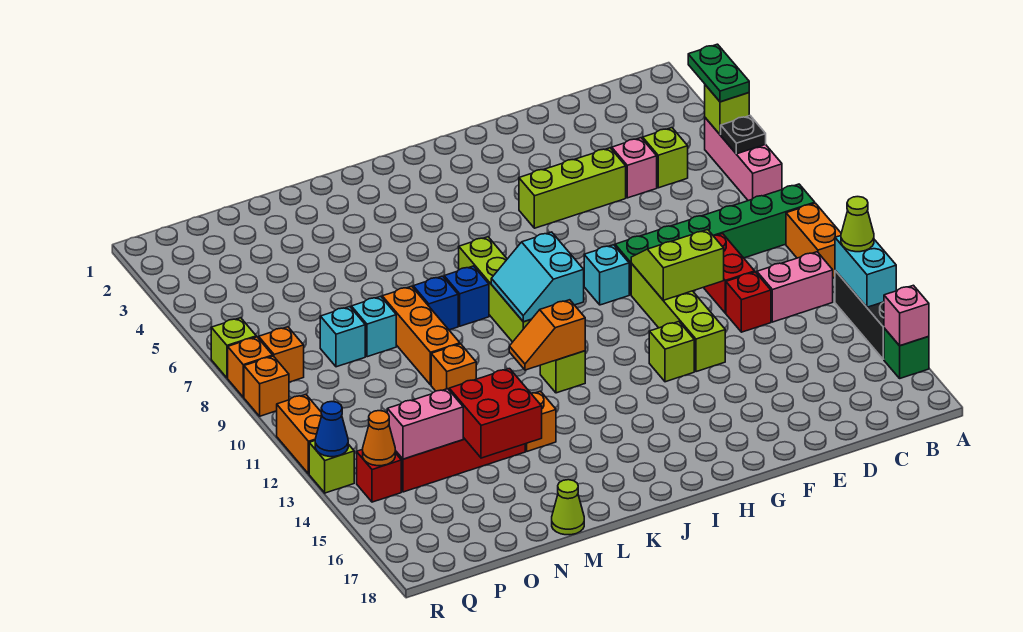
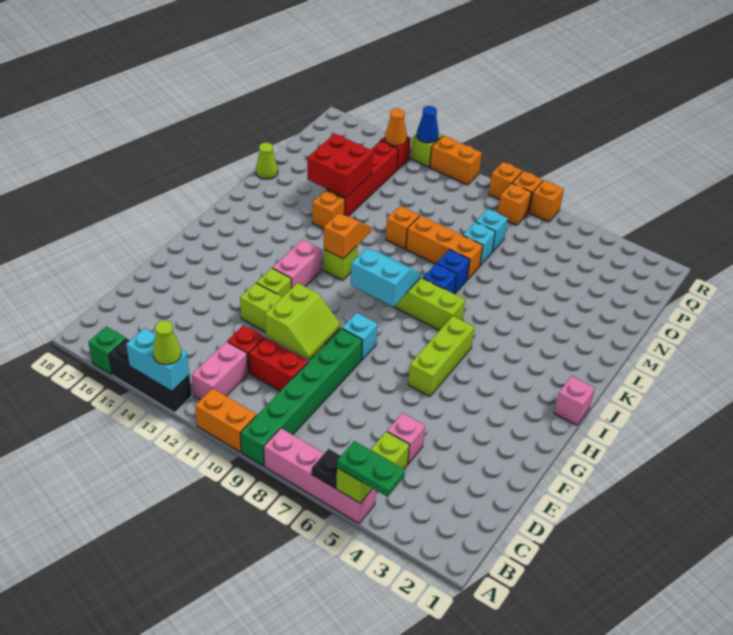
pink brick A5:A7 level 1 -> pink brick A5:A8 level 1
pink brick A16 level 2 -> pink brick I1 level 1
lime brick E5:G5 level 1 -> lime brick G6:I6 level 1
pink brick O14:P14 level 2 -> pink brick H13:I13 level 1
lime brick R7 level 1 -> orange brick R7 level 1

